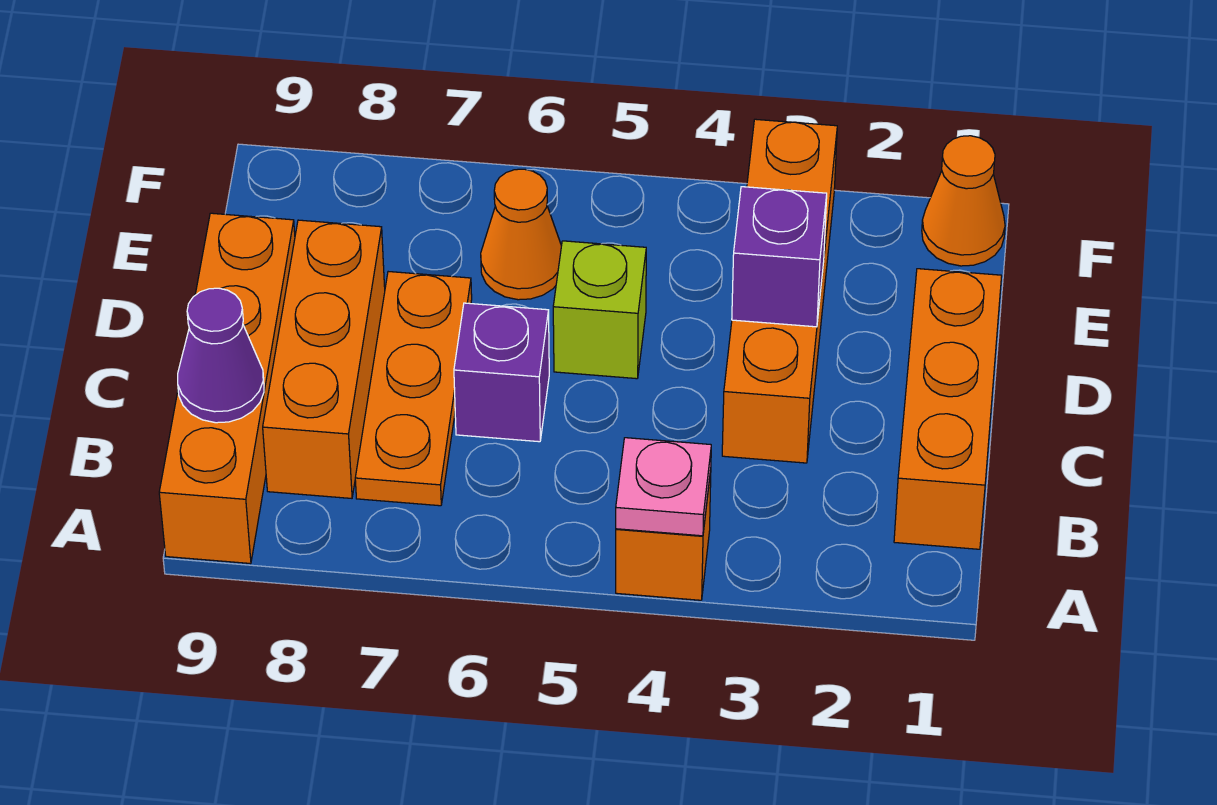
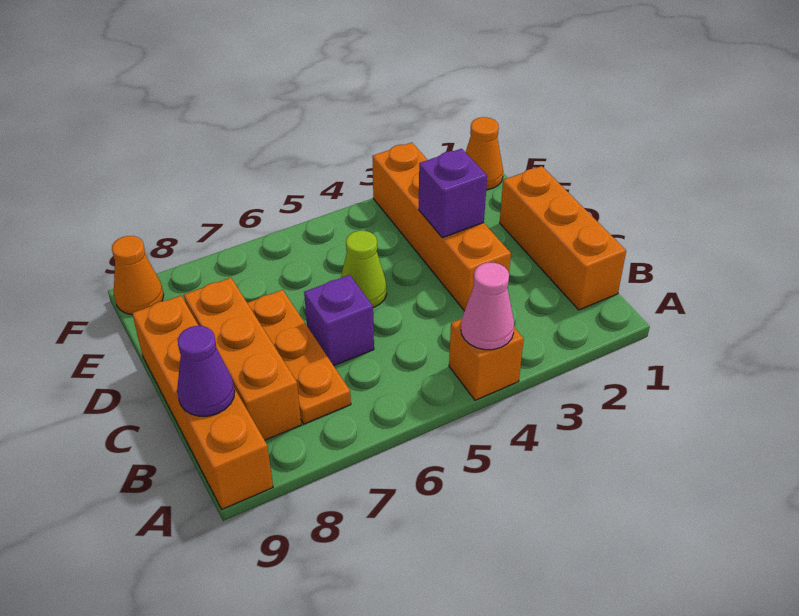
pink plate A4 level 2 -> pink cone A4 level 2
lime brick D5 level 1 -> lime cone D5 level 1
orange cone E6 level 1 -> orange cone F9 level 1

